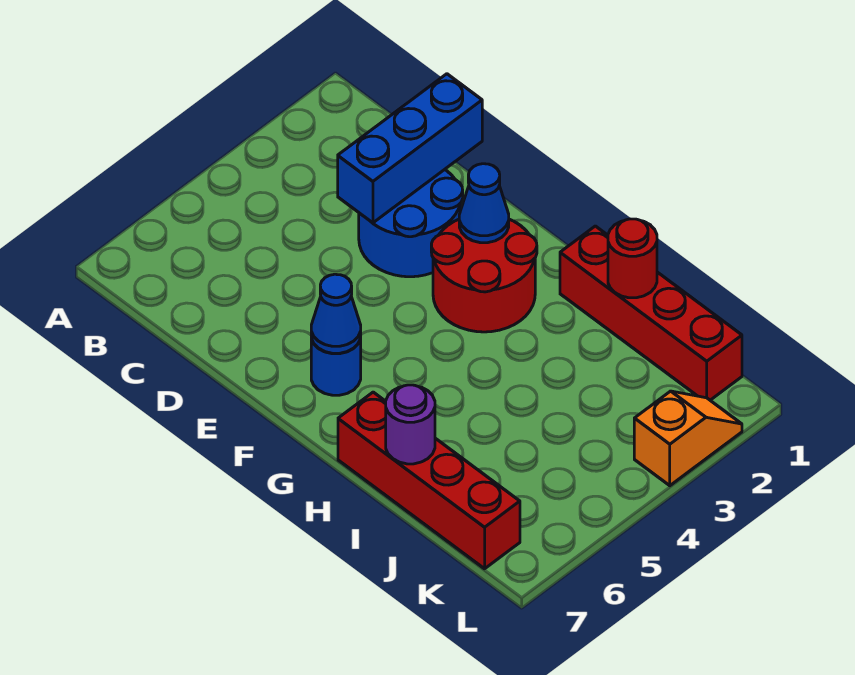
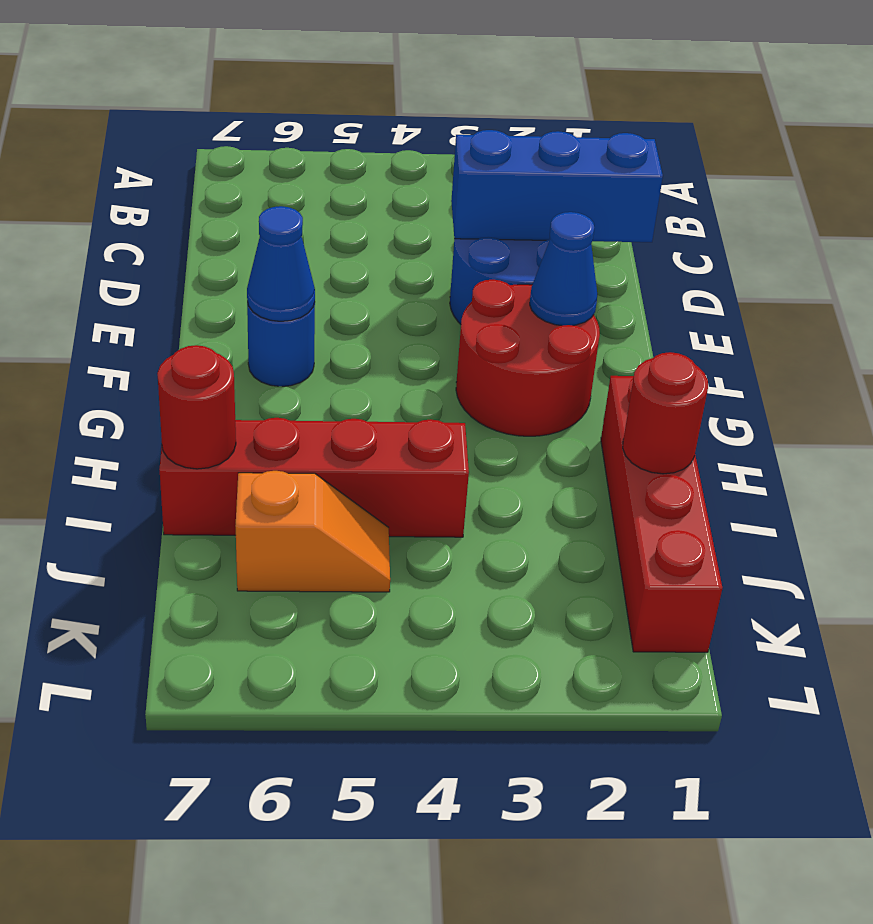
red brick H7:K7 level 1 -> red brick I4:I7 level 1
purple round brick I7 level 2 -> red round brick I7 level 2
orange slope L2:L3 level 1 top 3 -> orange slope J5:J6 level 1 top 6

